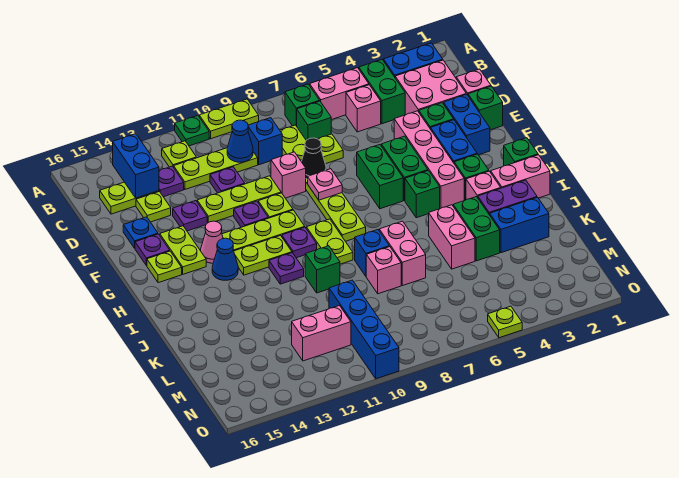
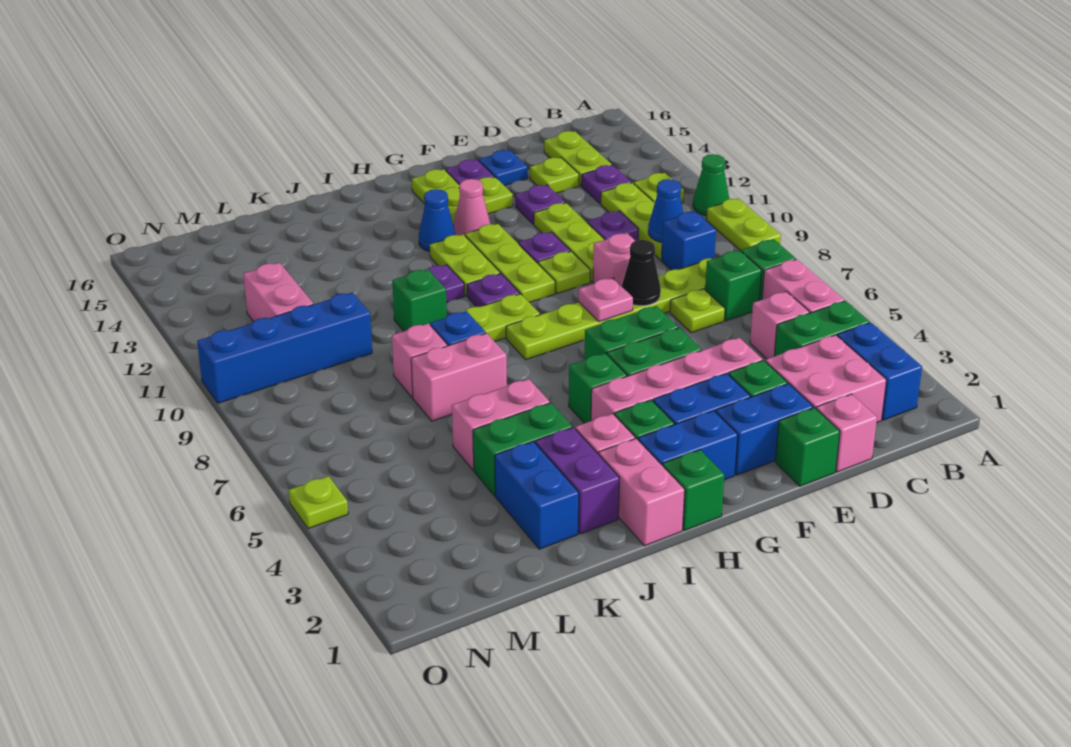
green plate A11 level 1 -> green cone A11 level 1
blue brick B14:C14 level 2 -> blue brick G2:H2 level 1

